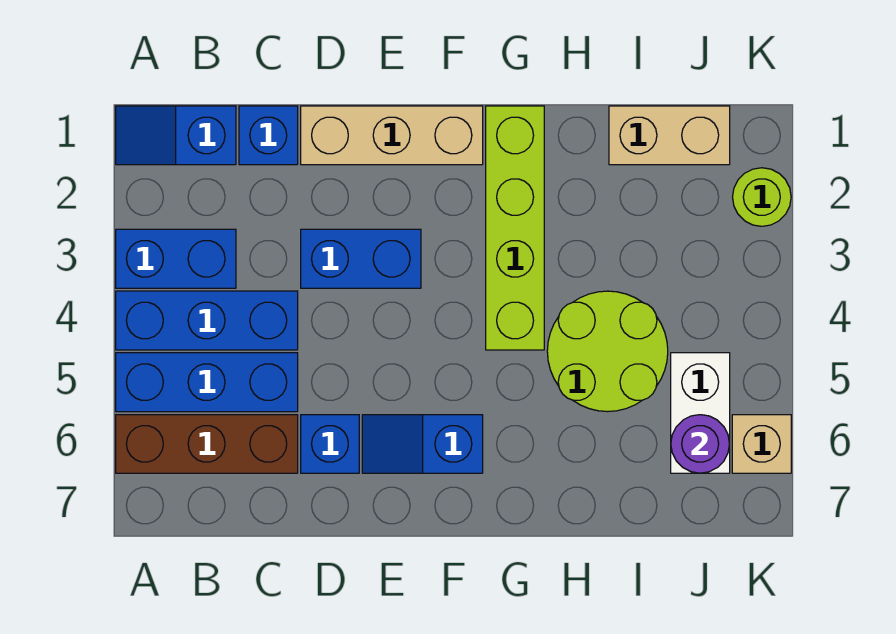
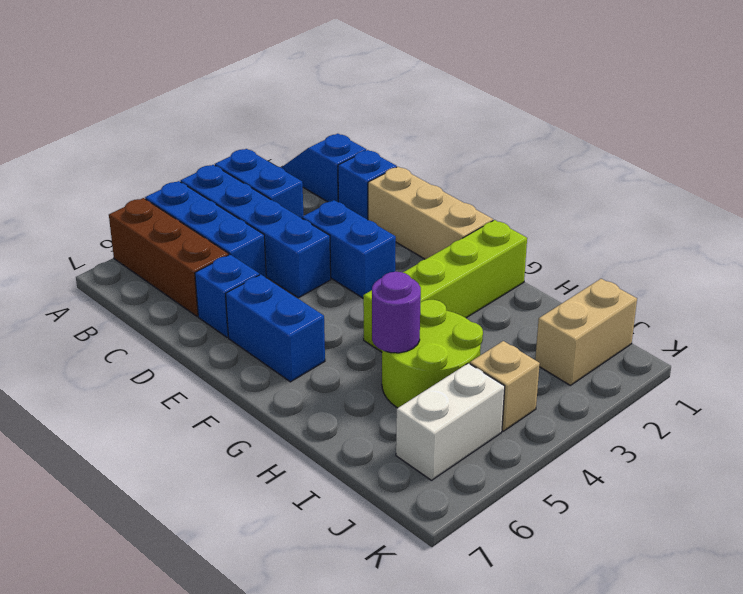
blue brick A4:C4 level 1 -> blue brick A4:D4 level 1
blue slope E6:F6 level 1 top F -> blue brick E6:F6 level 1
tan brick I1:J1 level 1 -> tan brick J1:J2 level 1
purple round brick J6 level 2 -> purple round brick H5 level 2
lime round brick K2 level 1 -> none
tan brick K6 level 1 -> tan brick J4 level 1

